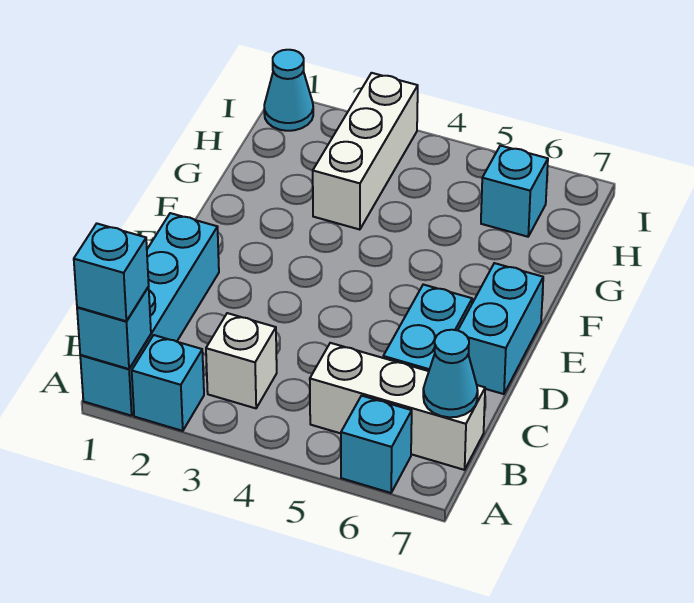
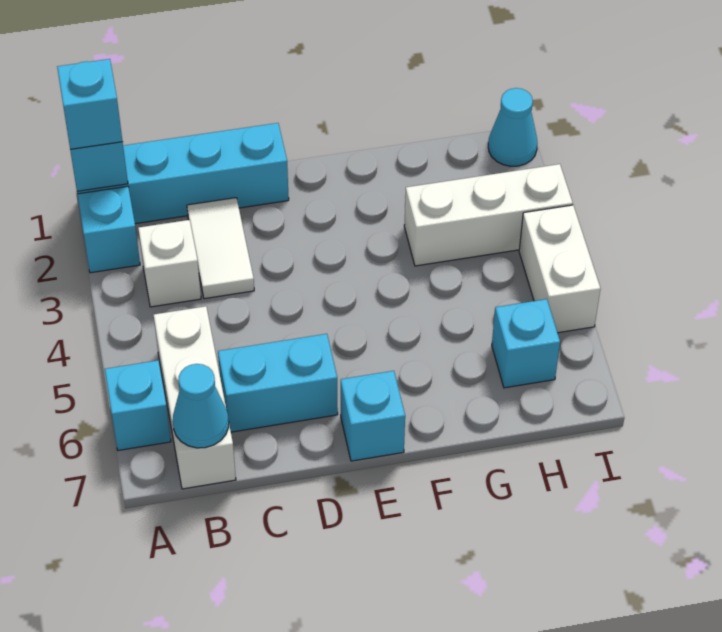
none -> white tile C2:C3 level 1
cyan brick D7:E7 level 1 -> cyan brick E7 level 1
none -> white brick I4:I5 level 1

